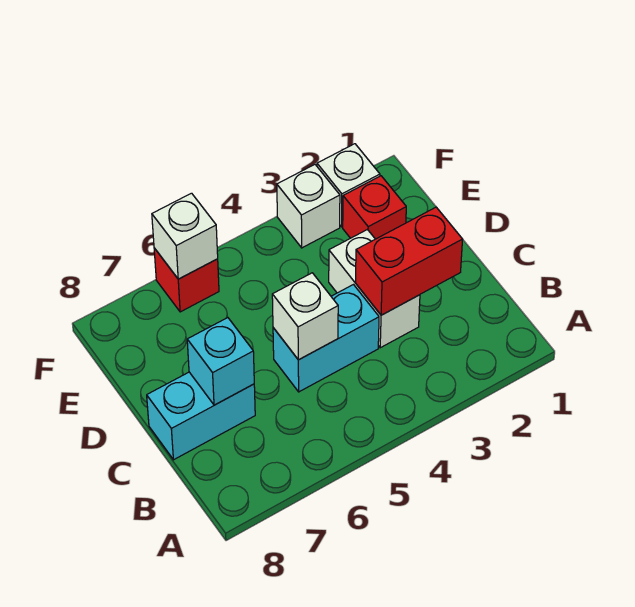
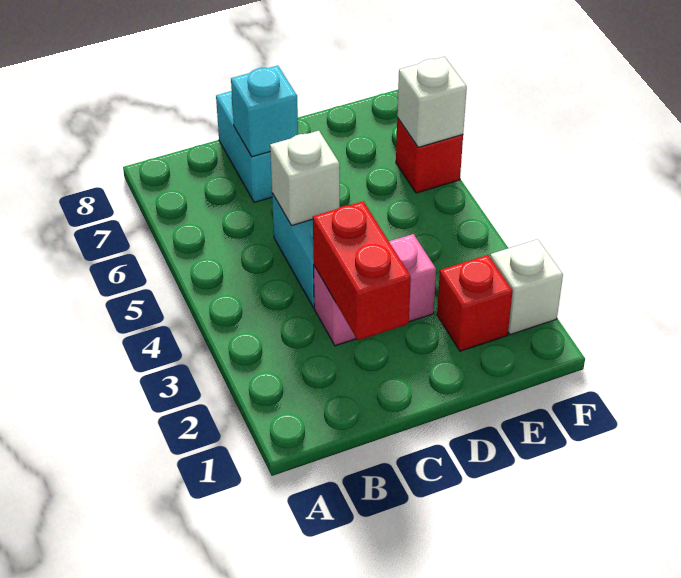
white brick C3:D3 level 1 -> pink brick C3:D3 level 1
white brick F3 level 1 -> none

